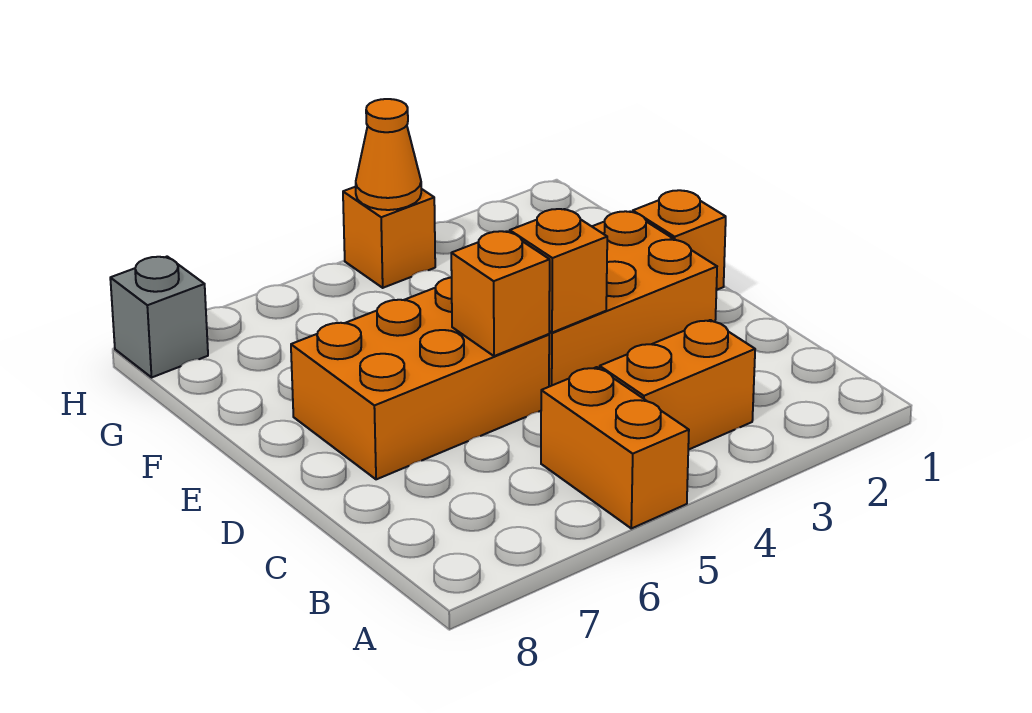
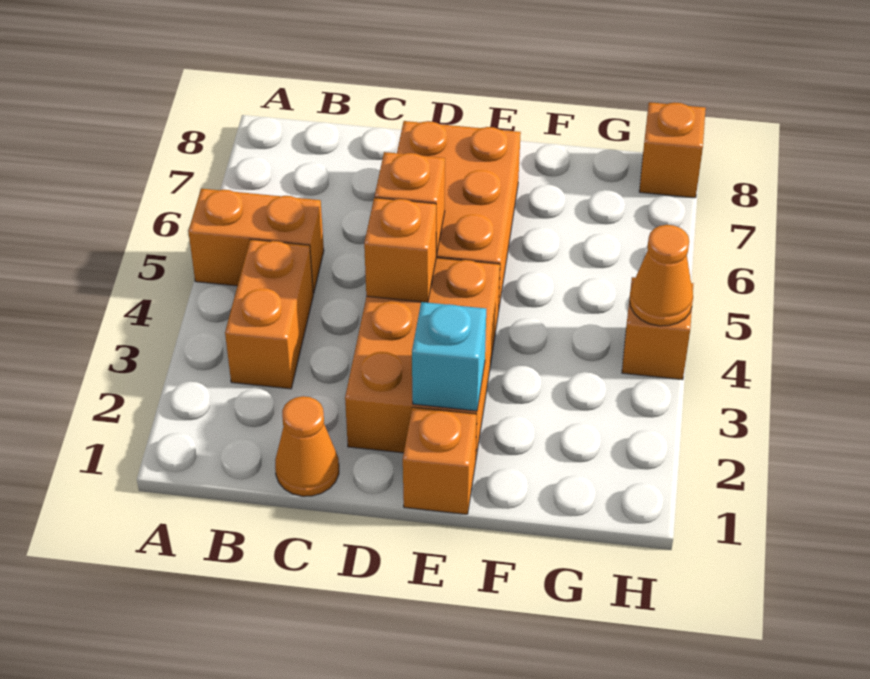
none -> orange cone C1 level 1
none -> cyan brick E2 level 2
grey brick H8 level 1 -> orange brick H8 level 1

